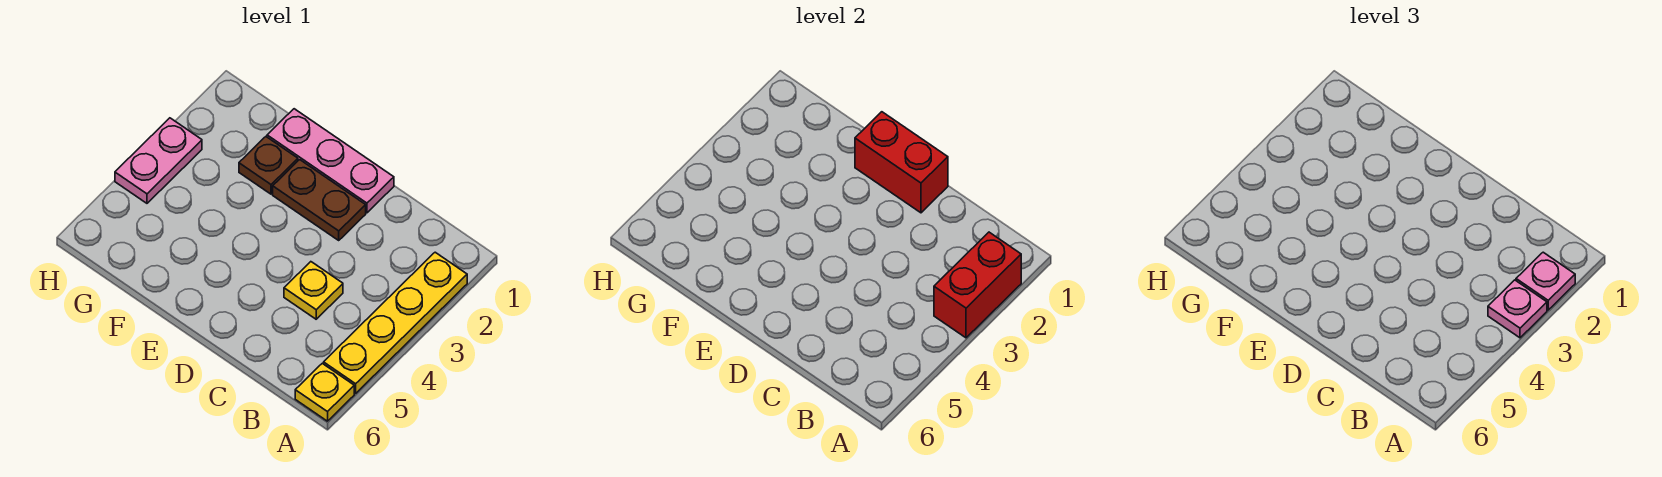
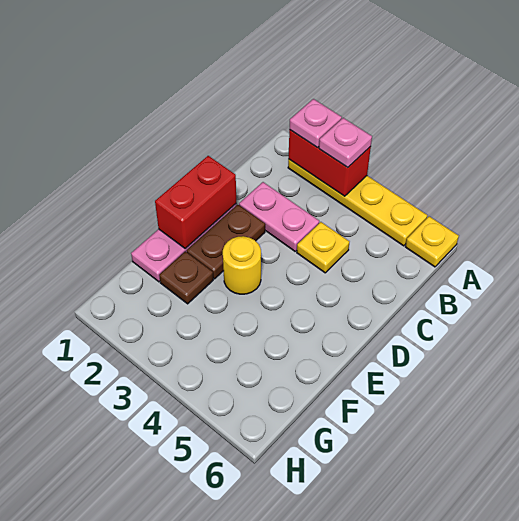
none -> yellow round brick E3 level 1
pink plate H3:H4 level 1 -> pink plate C2:C3 level 1

